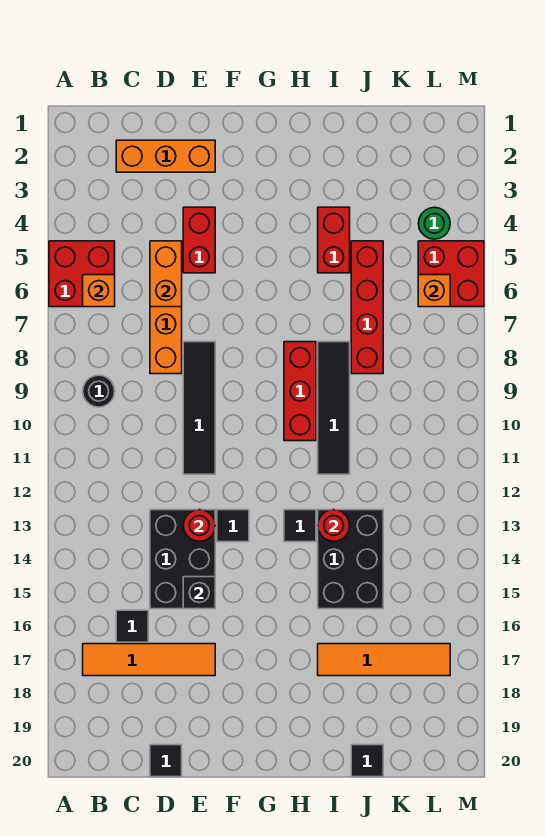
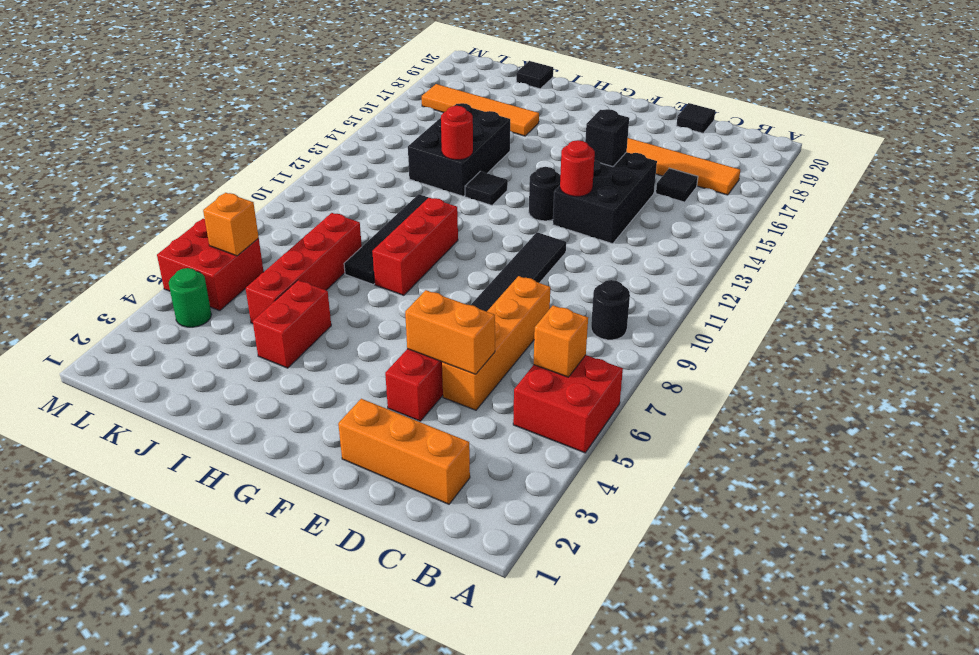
orange brick D5:D6 level 2 -> orange brick D5:E5 level 2
black tile F13 level 1 -> black round brick F13 level 1

